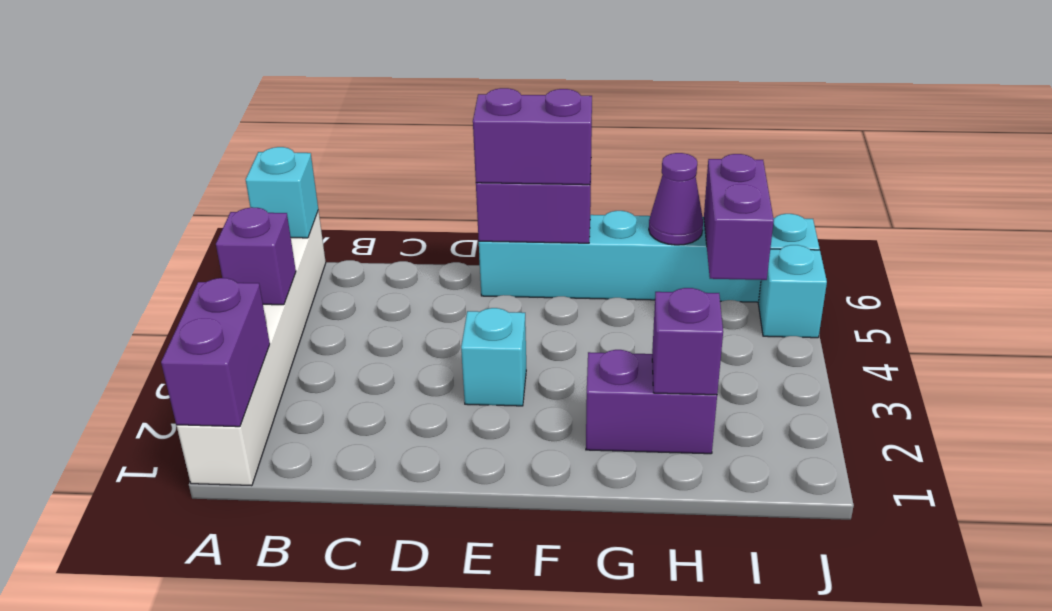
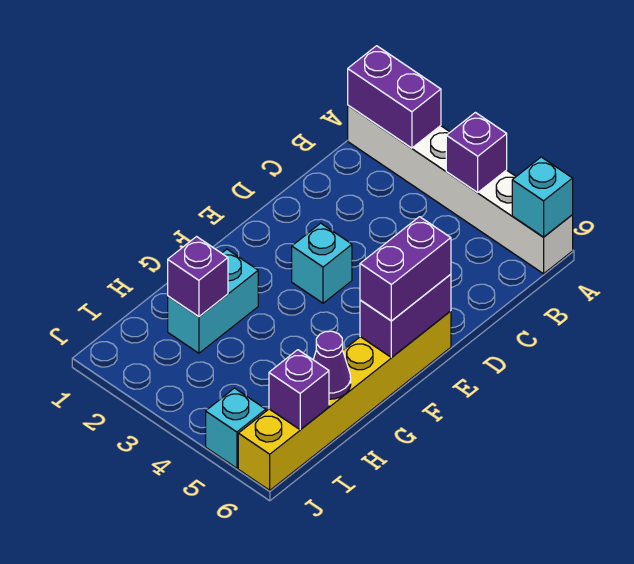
cyan brick E6:J6 level 1 -> yellow brick E6:J6 level 1
purple brick G2:H2 level 1 -> cyan brick G2:H2 level 1
purple brick I5:I6 level 2 -> purple brick I6 level 2

